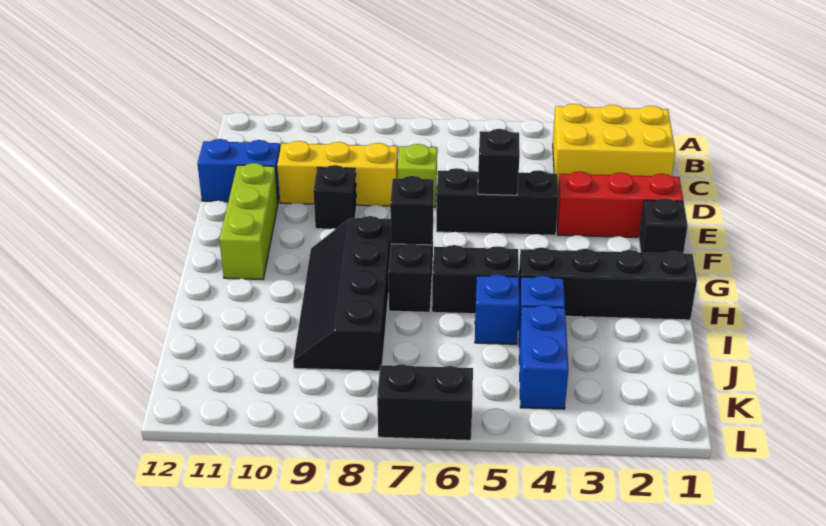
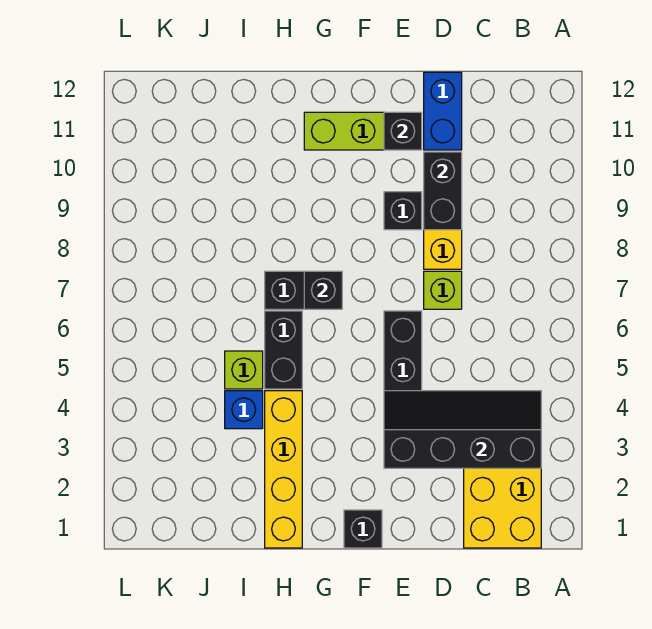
red brick E1:E3 level 1 -> none
black brick E5 level 2 -> black brick E11 level 2
black slope G8:J9 level 1 top 8 -> black slope B3:E4 level 2 top 3
black brick H1:H4 level 1 -> yellow brick H1:H4 level 1
blue brick I5 level 1 -> lime brick I5 level 1
blue brick J4:K4 level 1 -> none
black brick L6:L7 level 1 -> black brick D9:D10 level 2

